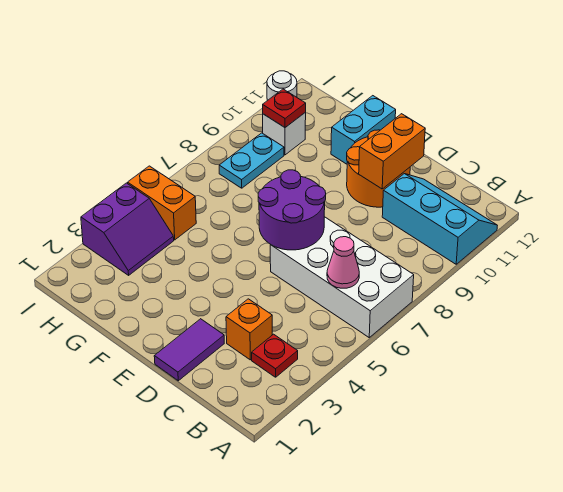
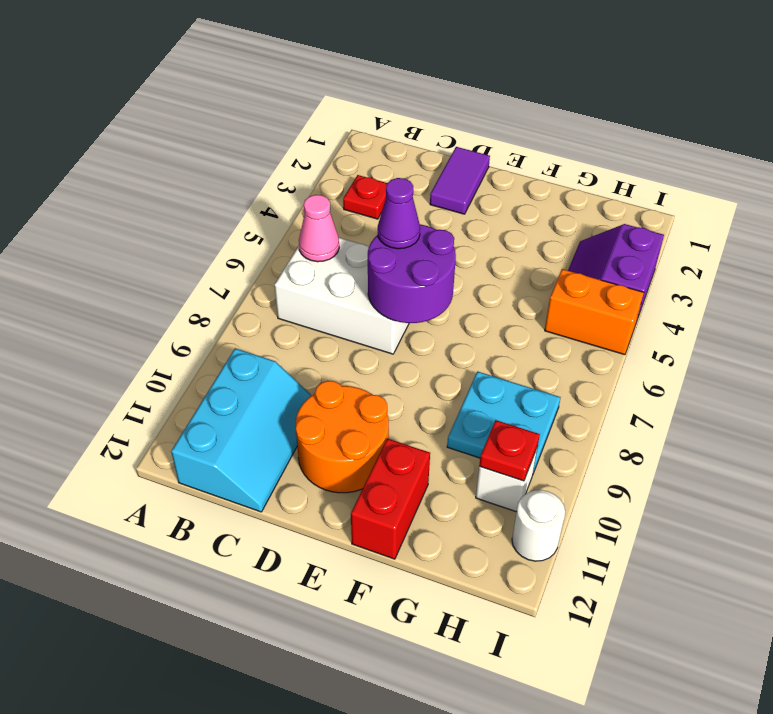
white brick A6:D7 level 1 -> white brick B6:D7 level 1
cyan slope A10:C11 level 1 top 10 -> cyan slope B10:C12 level 1 top B
orange brick C3 level 1 -> none
none -> purple cone D6 level 3
orange brick D10:D11 level 2 -> none
cyan brick F11:F12 level 1 -> red brick F11:F12 level 1
cyan plate H8:H9 level 1 -> cyan plate G8:H9 level 1

